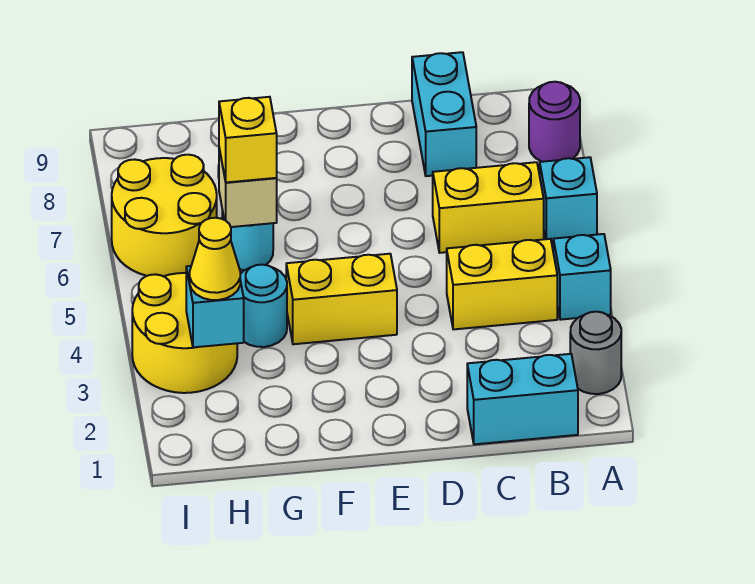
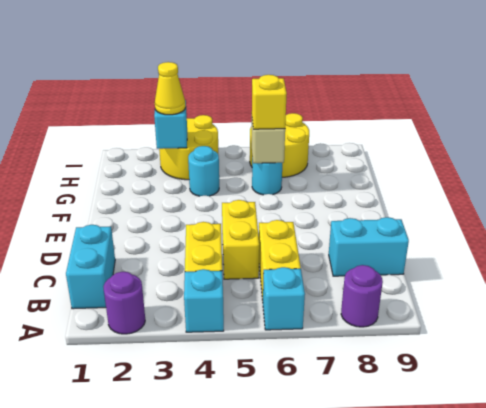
grey round brick A2 level 1 -> purple round brick A2 level 1
yellow brick E4:F4 level 1 -> yellow brick C5:D5 level 1

